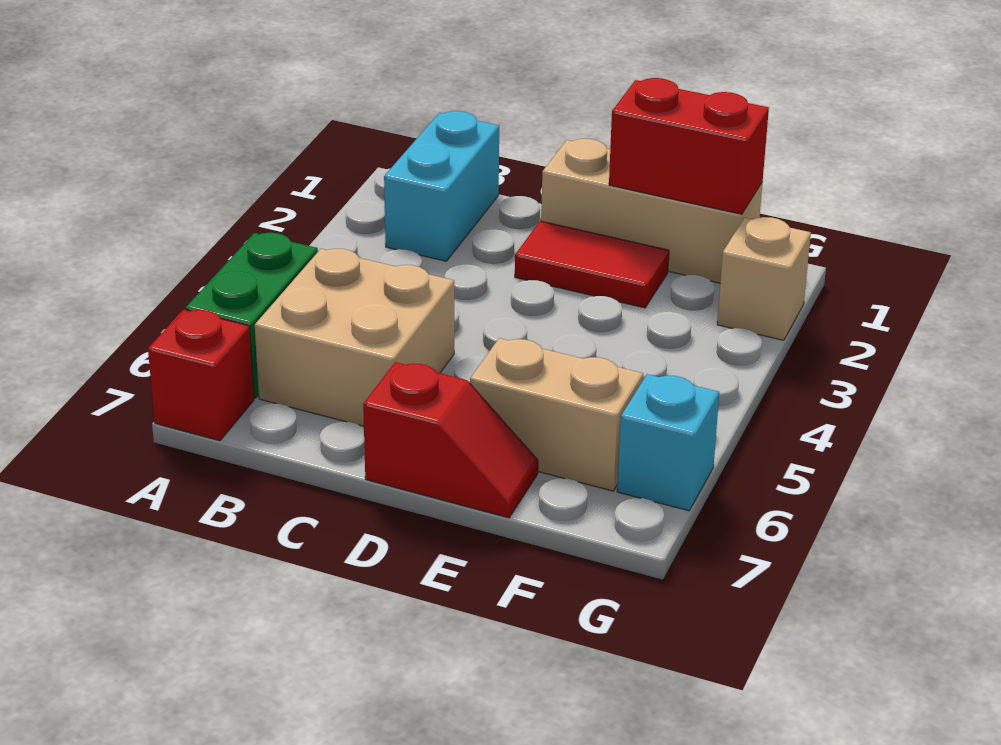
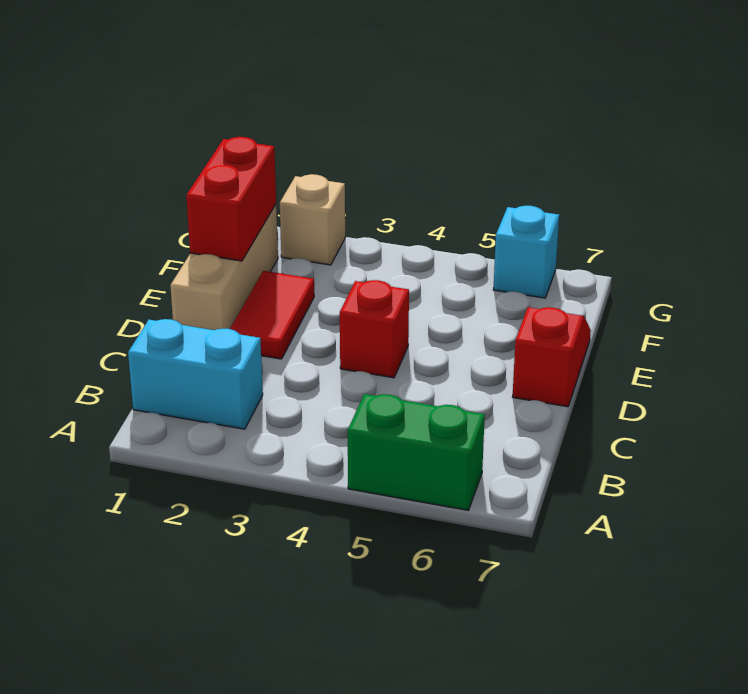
red brick A7 level 1 -> red brick D4 level 1
tan brick B5:C6 level 1 -> none
tan brick E6:F6 level 1 -> none

